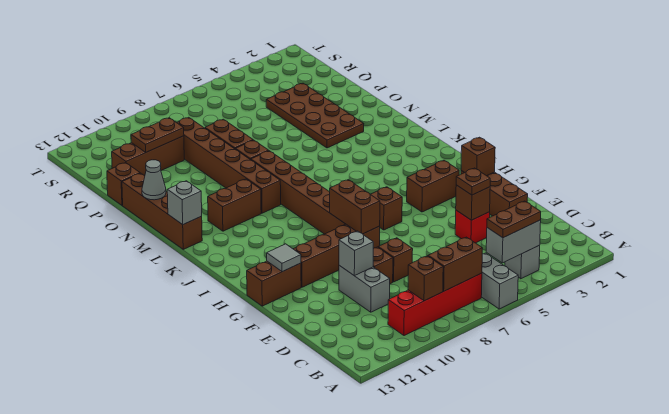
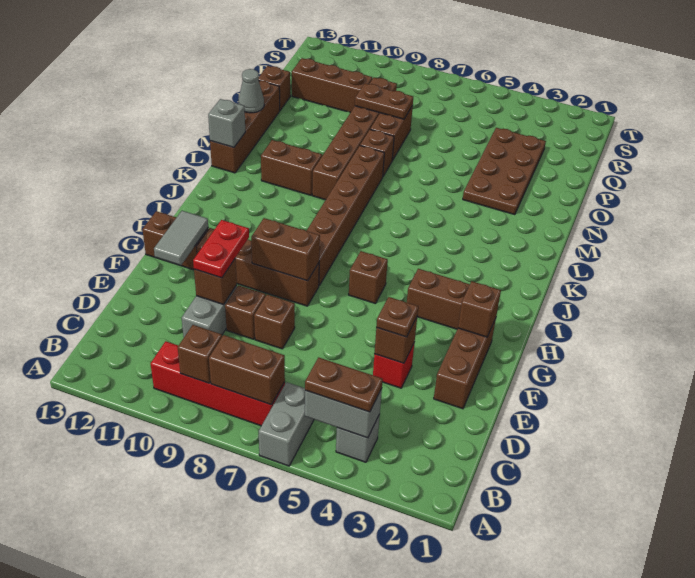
grey brick E10 level 2 -> brown brick E10 level 2
none -> red plate E10:F10 level 3
brown brick G8:H8 level 2 -> brown brick G8:G9 level 2
grey tile G12 level 2 -> grey tile F12:G12 level 2
brown plate Q10:Q11 level 2 -> brown plate P8:P9 level 2

